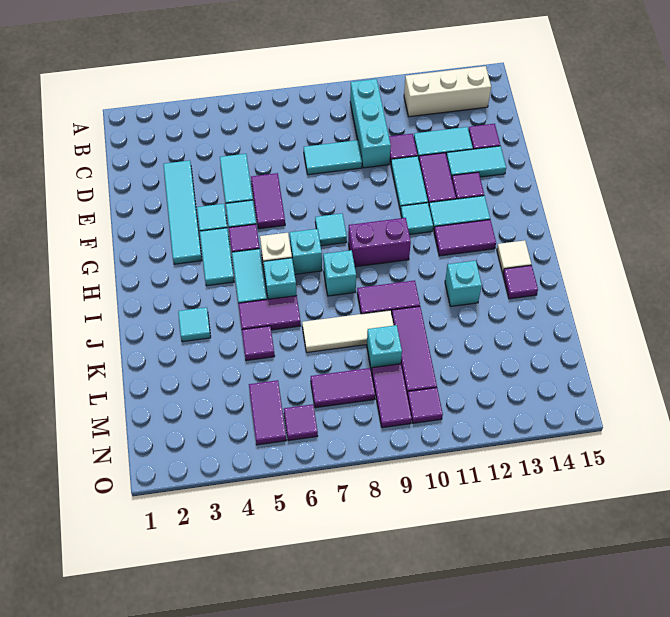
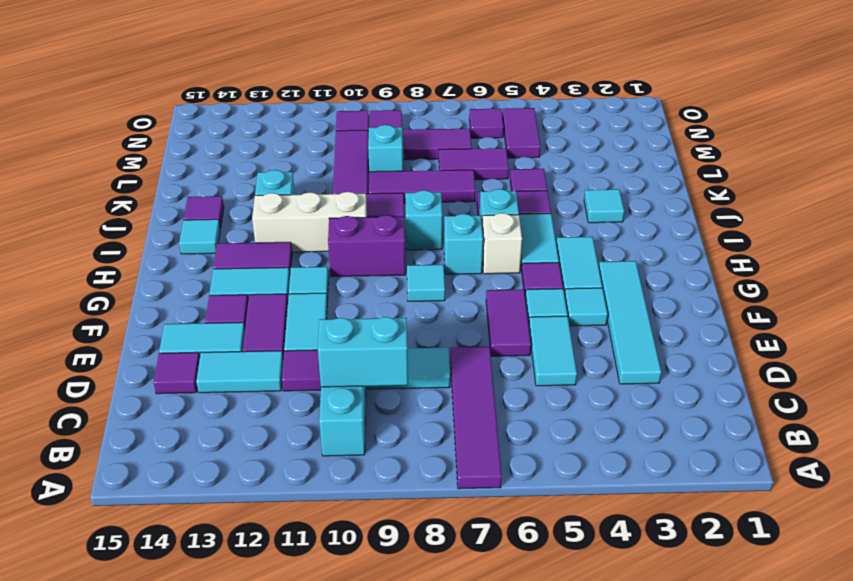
none -> purple tile A7:D7 level 1
white brick B12:B14 level 1 -> white brick I10:I12 level 1
none -> cyan brick C9:C10 level 2
white tile I14 level 1 -> cyan tile I14 level 1
white tile K7:K9 level 1 -> purple tile K7:K9 level 1
none -> purple tile L6:L7 level 1

